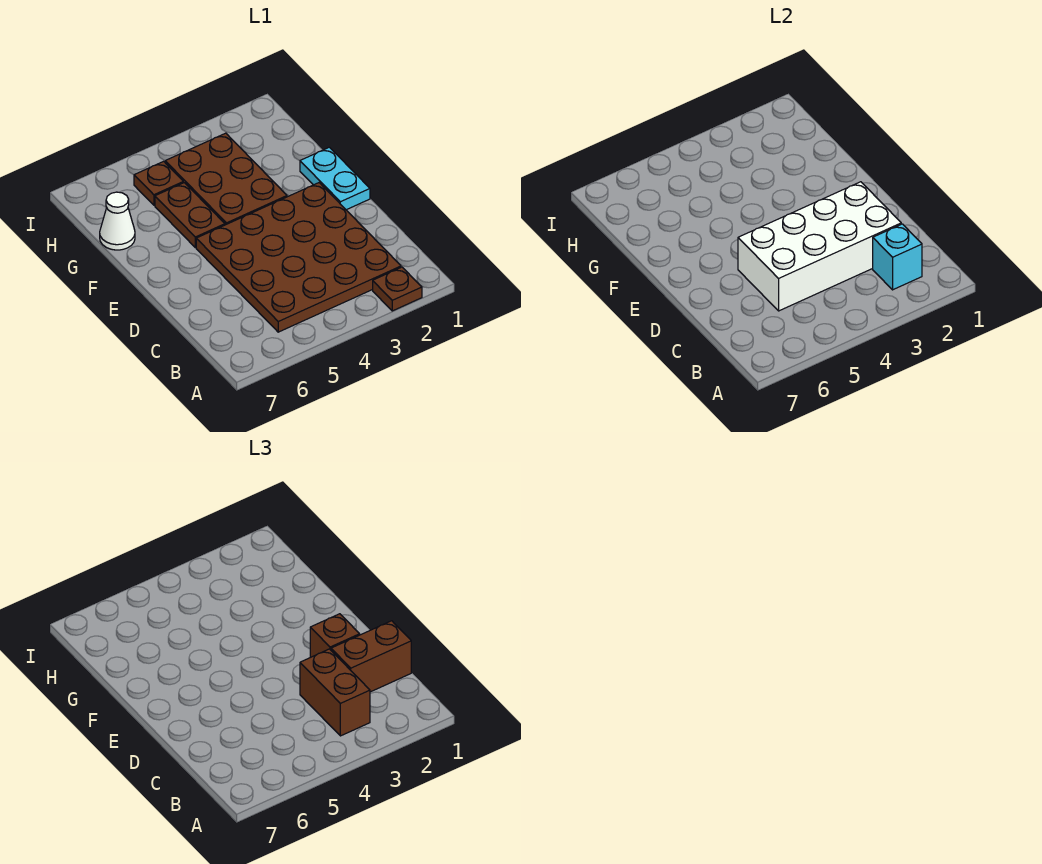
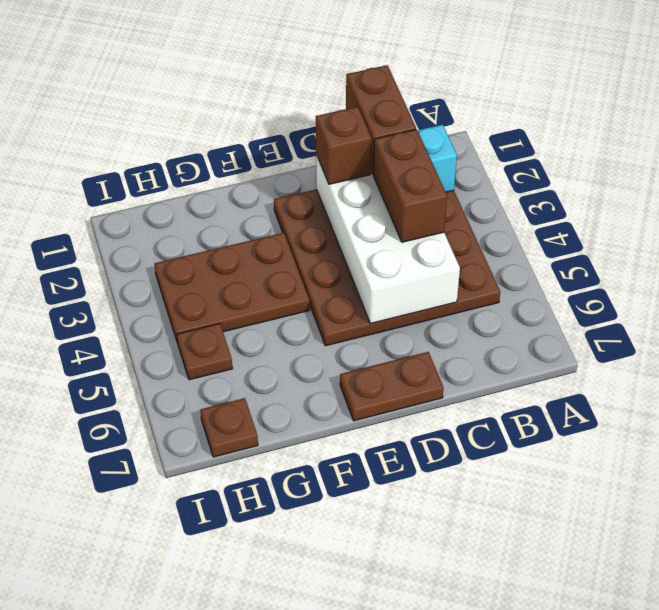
brown plate A2 level 1 -> brown plate H7 level 1
brown brick B3:C3 level 3 -> brown brick C3:C4 level 3
cyan plate E1:F1 level 1 -> none
brown plate F5:G5 level 1 -> brown plate D7:E7 level 1
white cone G7 level 1 -> none

